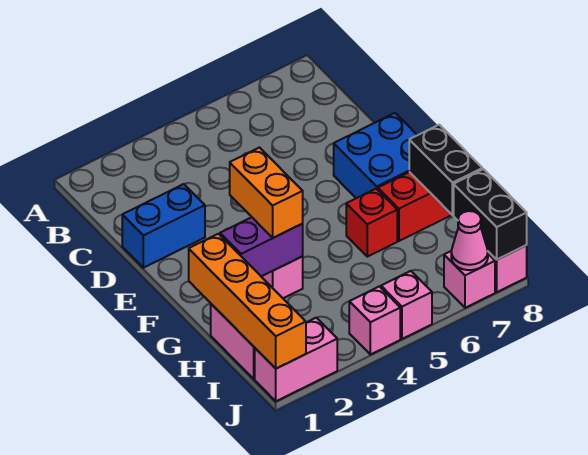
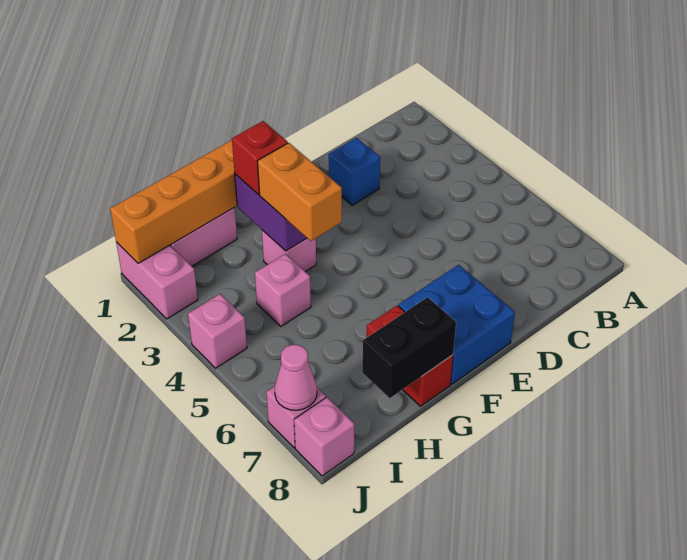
blue brick D1:D2 level 1 -> blue brick D2 level 1
orange brick F3:G3 level 3 -> orange brick G3:G4 level 3
red brick G6 level 1 -> red brick G2 level 3
black brick I8:J8 level 2 -> none
pink brick J5 level 1 -> pink brick H4 level 1

